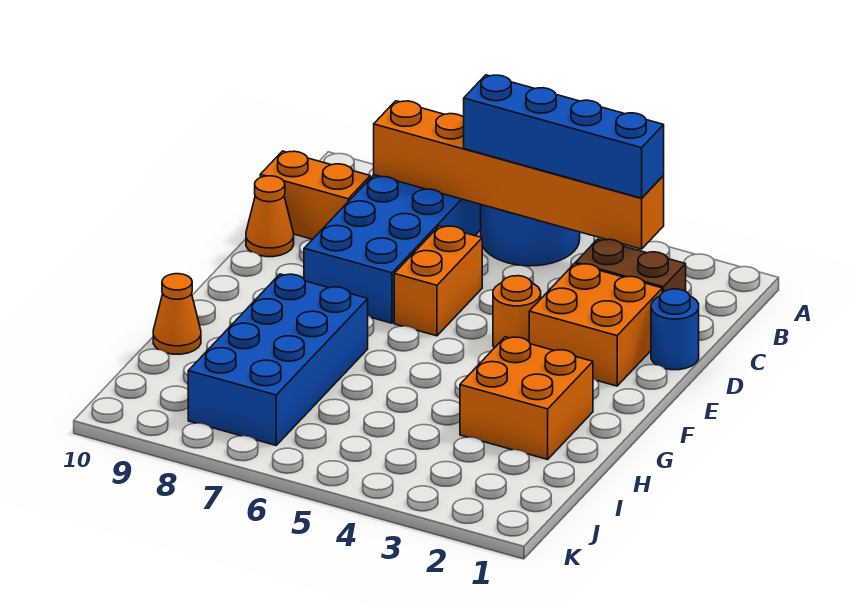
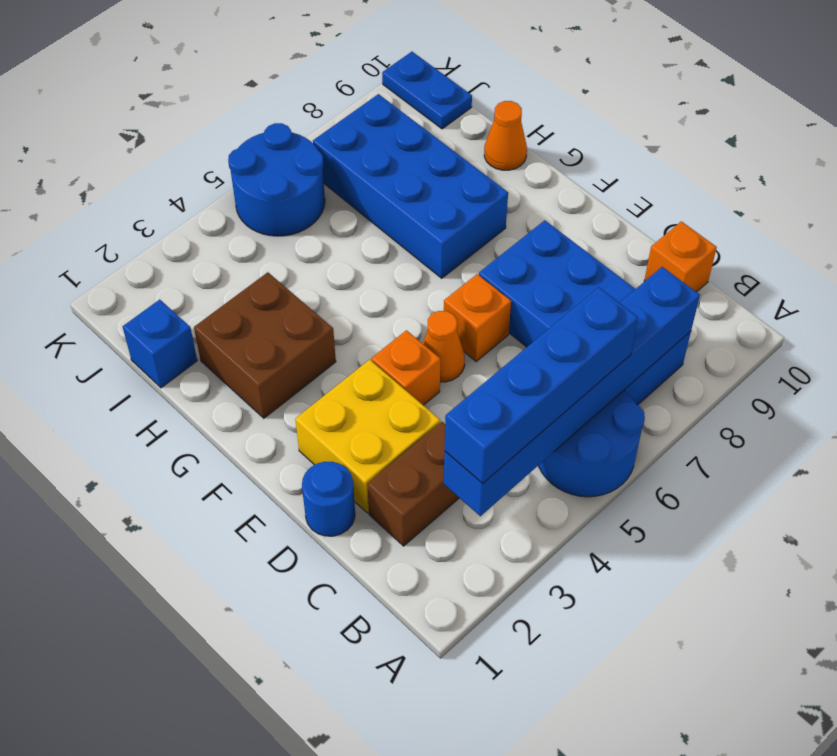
orange brick B3:B8 level 2 -> blue brick B3:B8 level 2
orange brick C9:C10 level 1 -> orange brick C10 level 1
orange brick D2:E3 level 1 -> yellow brick D2:E3 level 1
orange brick D6:E6 level 1 -> orange brick E6 level 1
orange cone D10 level 1 -> orange cone E5 level 1
orange round brick E4 level 1 -> orange brick E4 level 1
orange brick G2:H3 level 1 -> brown brick G2:H3 level 1
none -> blue brick I1 level 1
none -> blue round brick J5:K6 level 1
none -> blue plate J10:K10 level 1

